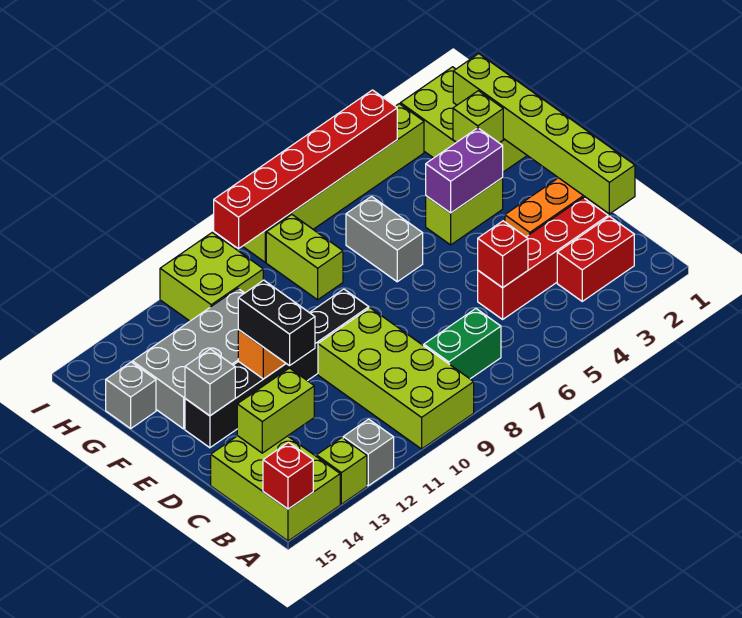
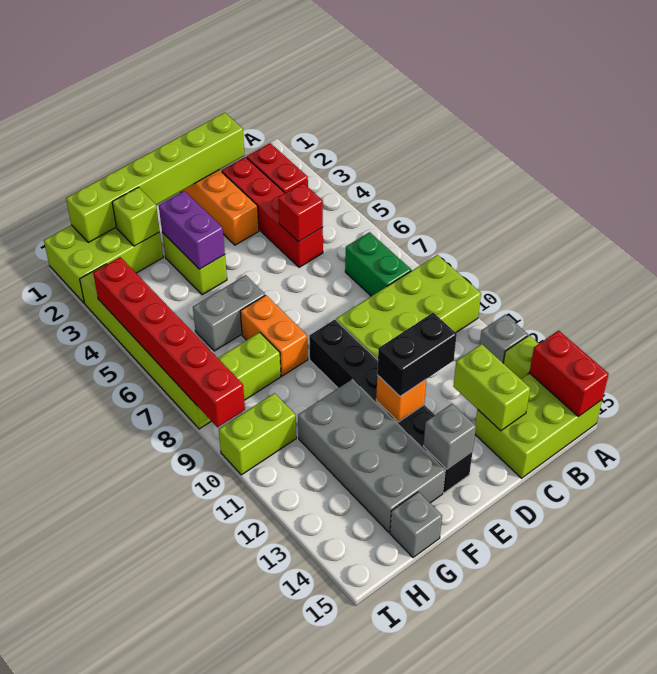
red brick A15 level 2 -> red brick A14:A15 level 2
none -> orange brick F7:F8 level 1
lime brick H10:I11 level 1 -> lime brick H10:I10 level 1

